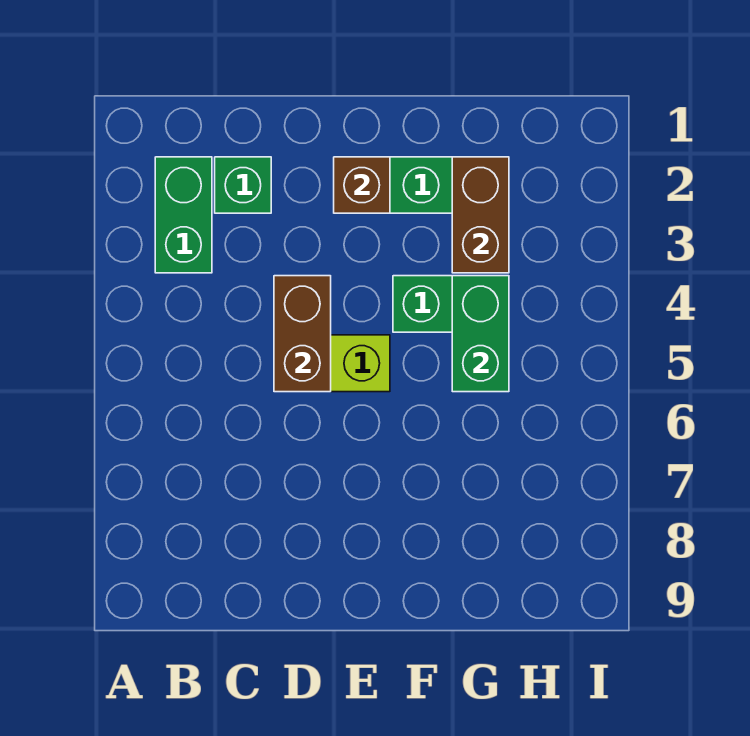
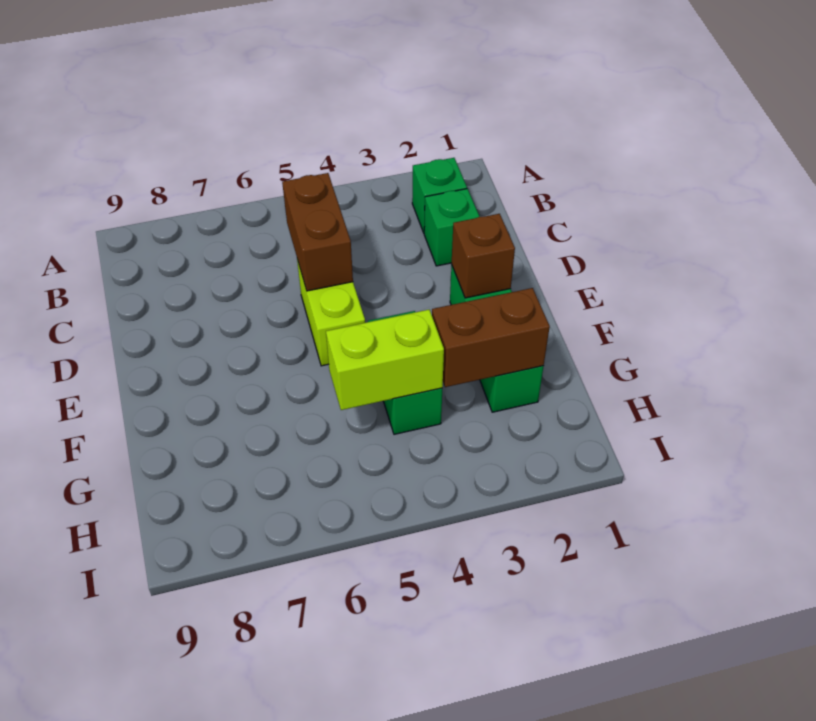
green brick B2:B3 level 1 -> green brick B2 level 1
brown brick D4:D5 level 2 -> brown brick C5:D5 level 2
green brick G4:G5 level 2 -> lime brick G4:G5 level 2

